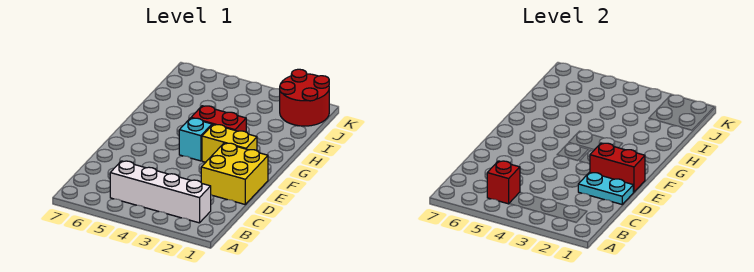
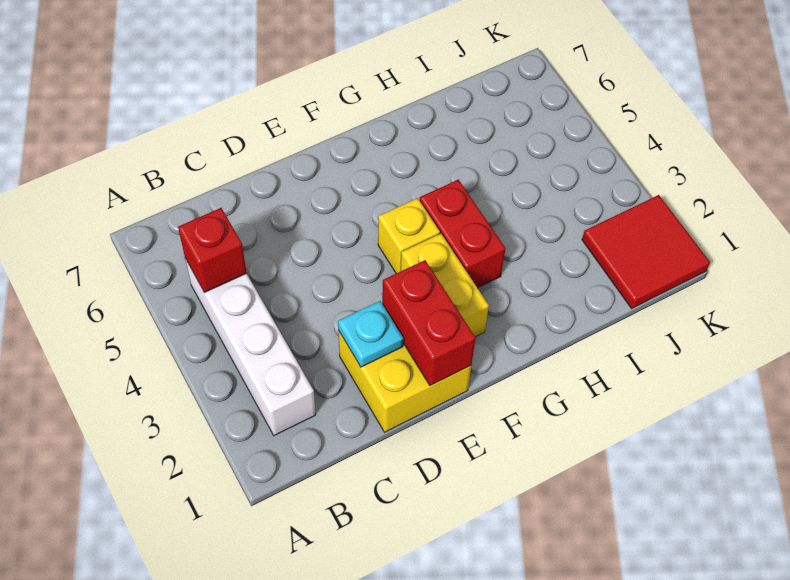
cyan plate D1:D2 level 2 -> cyan plate D2 level 2
cyan brick F4 level 1 -> yellow brick F4 level 1
red round brick J1:K2 level 1 -> red tile J1:K2 level 1

